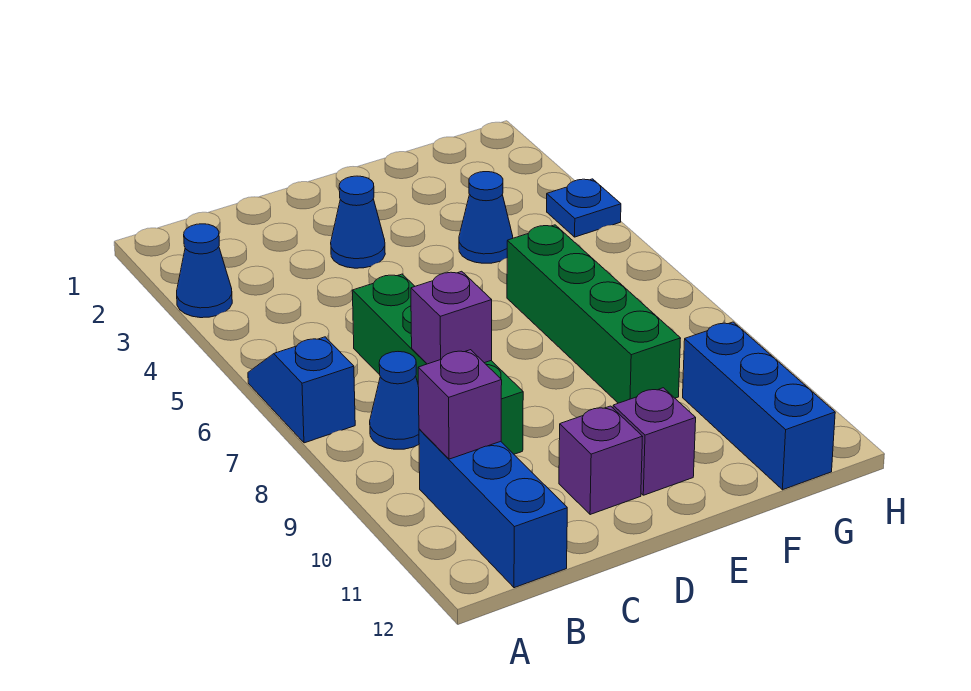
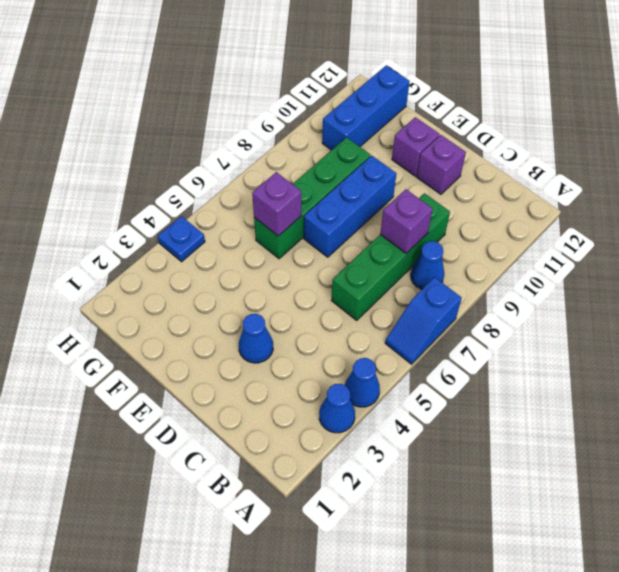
blue brick B10:B12 level 1 -> blue brick E7:E9 level 1
purple brick B10 level 2 -> purple brick F6 level 2
blue cone F4 level 1 -> blue cone A4 level 1

